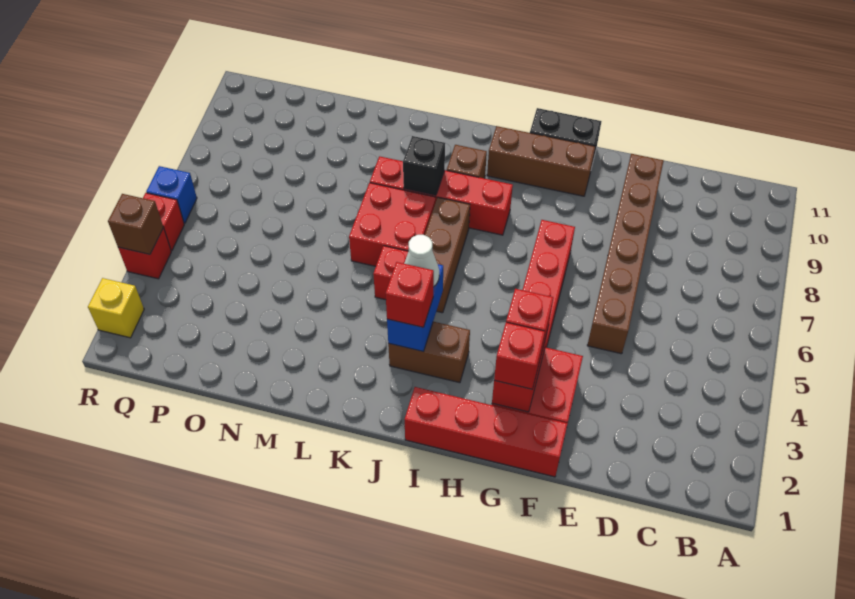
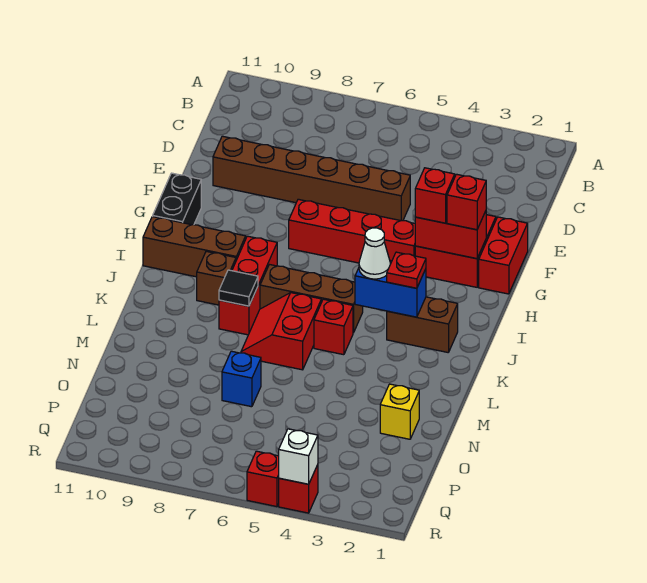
red brick F1:I1 level 1 -> red brick F1:G1 level 1
brown brick G10:I10 level 1 -> brown brick I9:I11 level 1
brown brick I3:J3 level 1 -> brown brick J2:J3 level 1
red brick I8:L8 level 1 -> red brick I8:K8 level 1
red brick J3 level 3 -> red plate J3 level 3
red brick K6:L7 level 1 -> red slope K6:L7 level 1 top 6
black brick K8 level 2 -> black tile K8 level 2
yellow brick R2 level 1 -> yellow brick N2 level 1
brown brick R4 level 2 -> white brick R4 level 2
blue brick R6 level 1 -> blue brick N7 level 1

